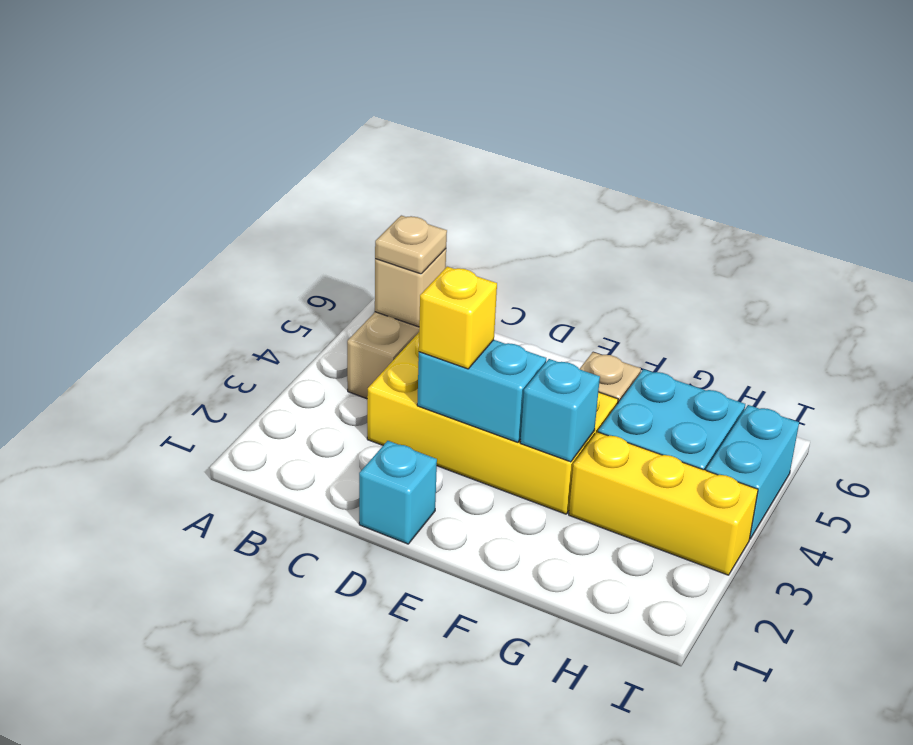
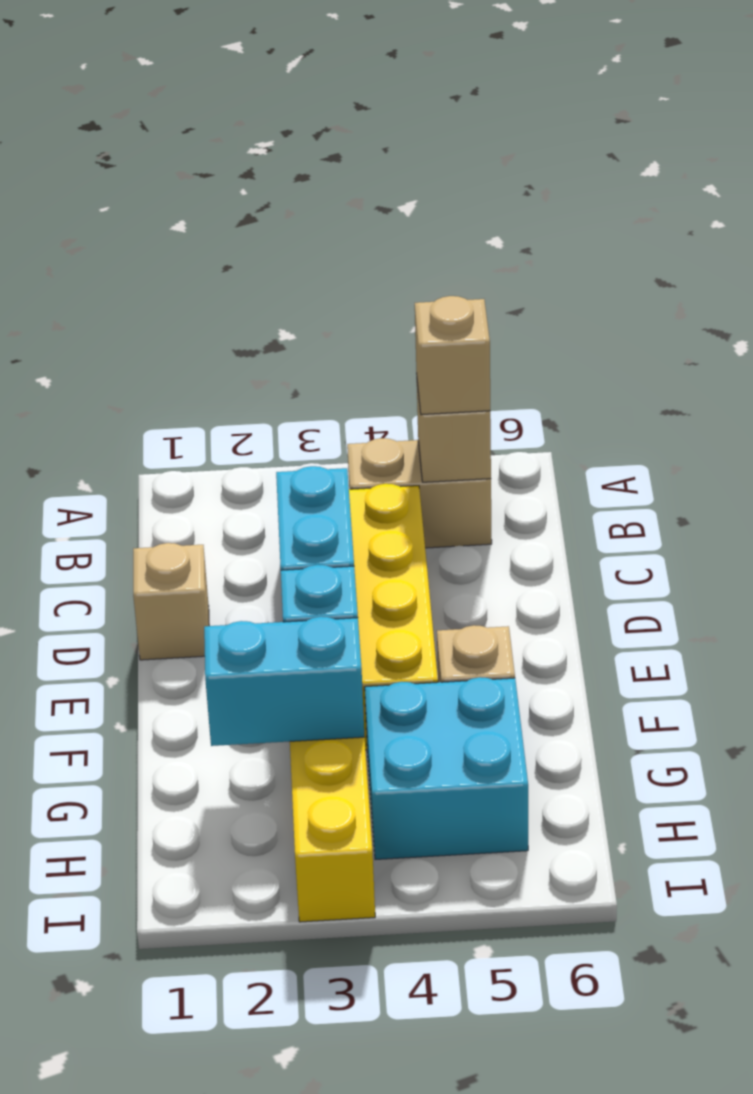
tan plate B5 level 3 -> tan brick B5 level 3
cyan brick D1 level 1 -> tan brick D1 level 1
yellow brick D3 level 3 -> none
cyan brick I4:I5 level 1 -> cyan brick G2:G3 level 2

